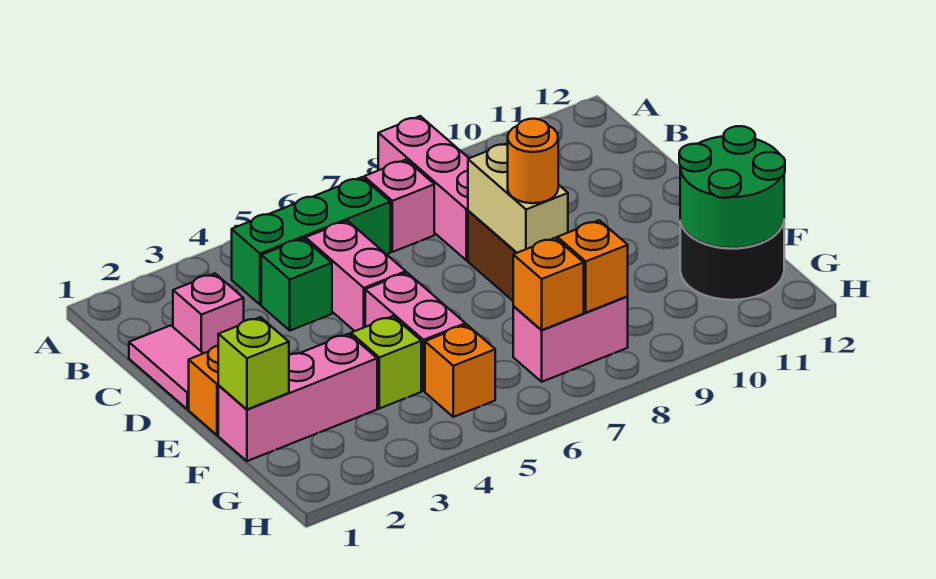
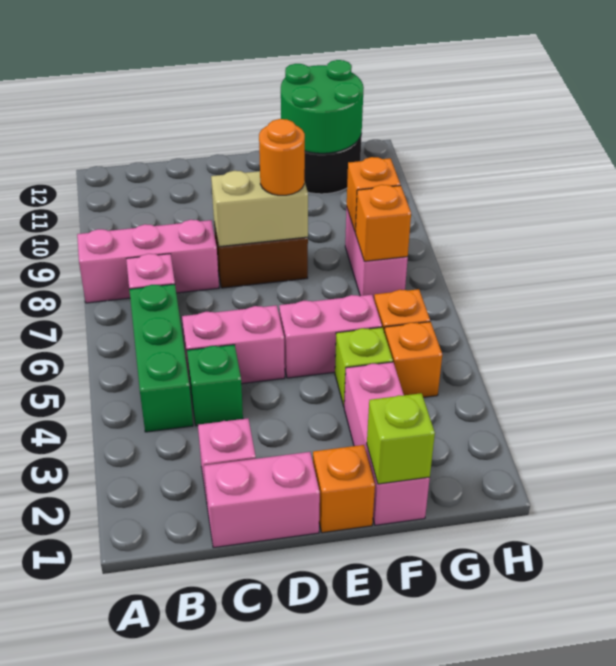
pink tile C1:D1 level 1 -> pink brick C1:D1 level 1
none -> orange brick G4 level 1

